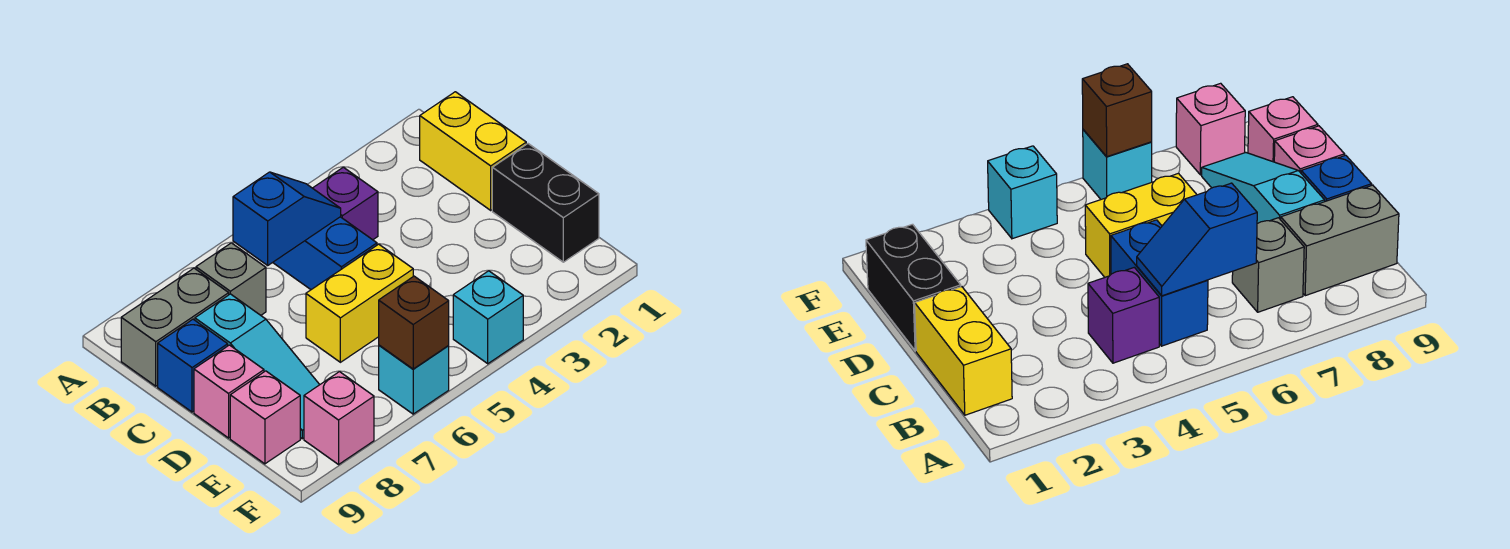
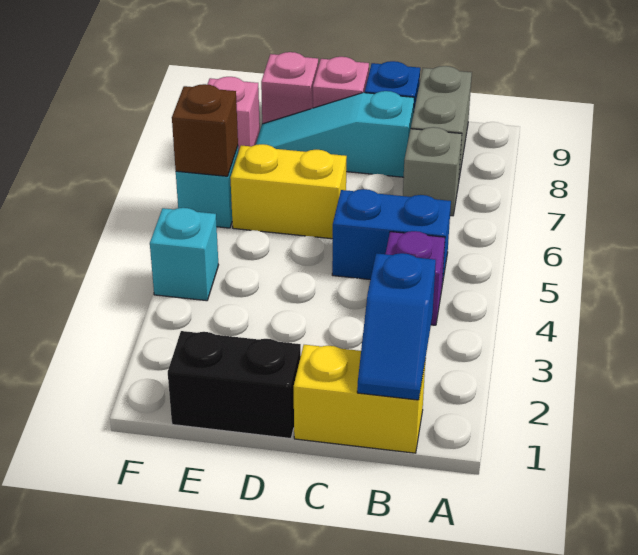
blue slope B5:B6 level 2 top 6 -> blue slope B1:B2 level 2 top 2
yellow brick D5:D6 level 1 -> yellow brick D6:E6 level 1

